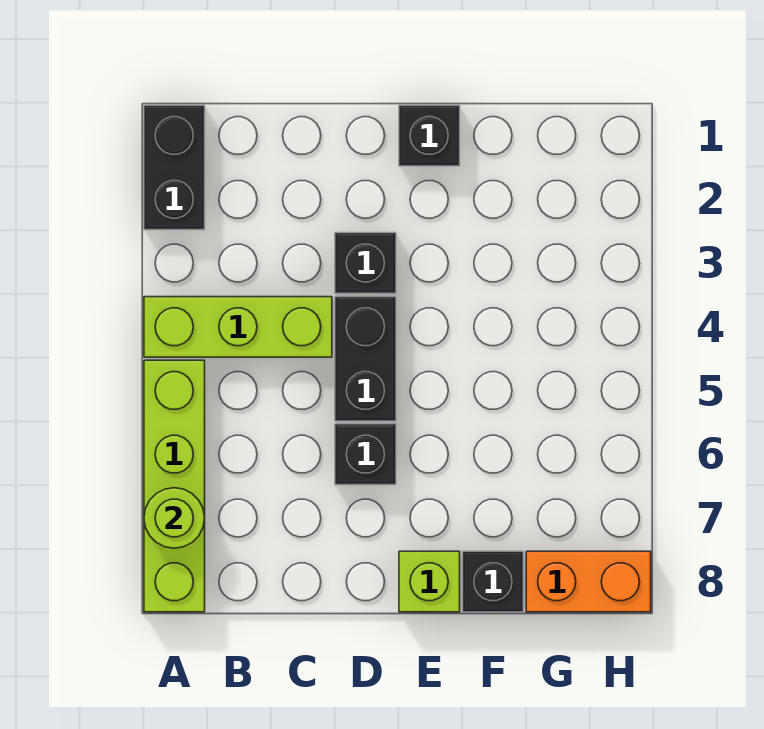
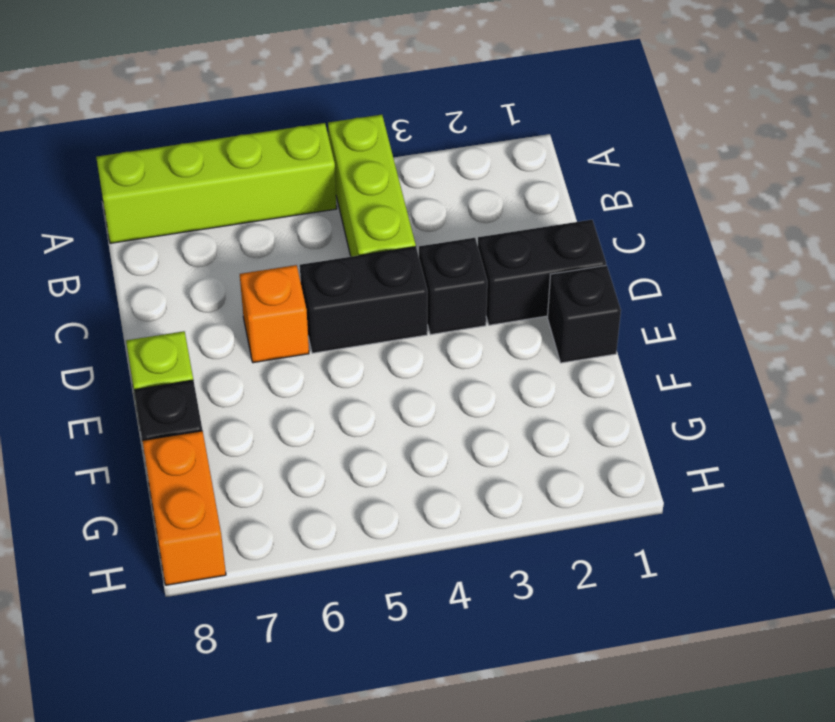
black brick A1:A2 level 1 -> black brick D1:D2 level 1
lime round brick A7 level 2 -> none
black brick D6 level 1 -> orange brick D6 level 1

